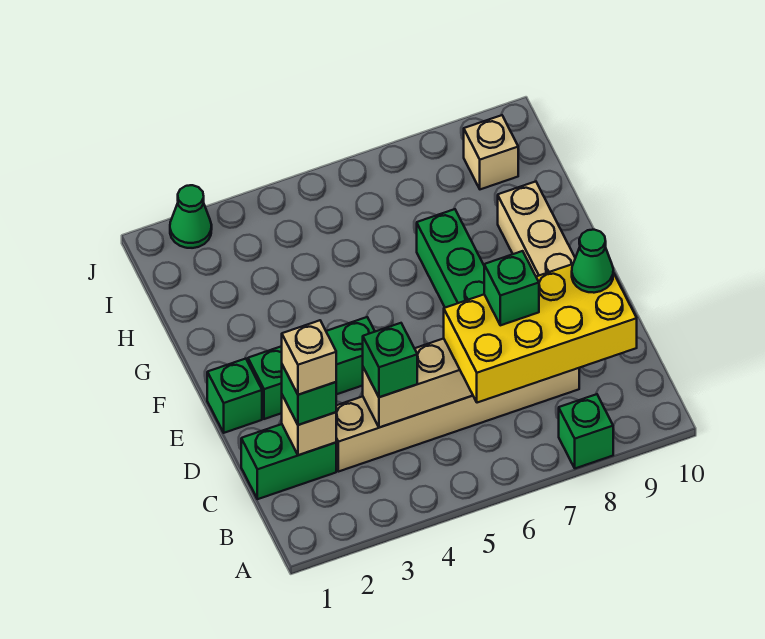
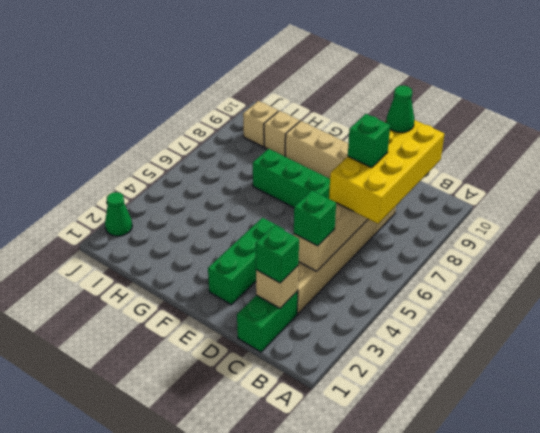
green brick A8 level 1 -> none
tan brick C2 level 4 -> tan brick H9 level 1
green brick E1 level 1 -> none

